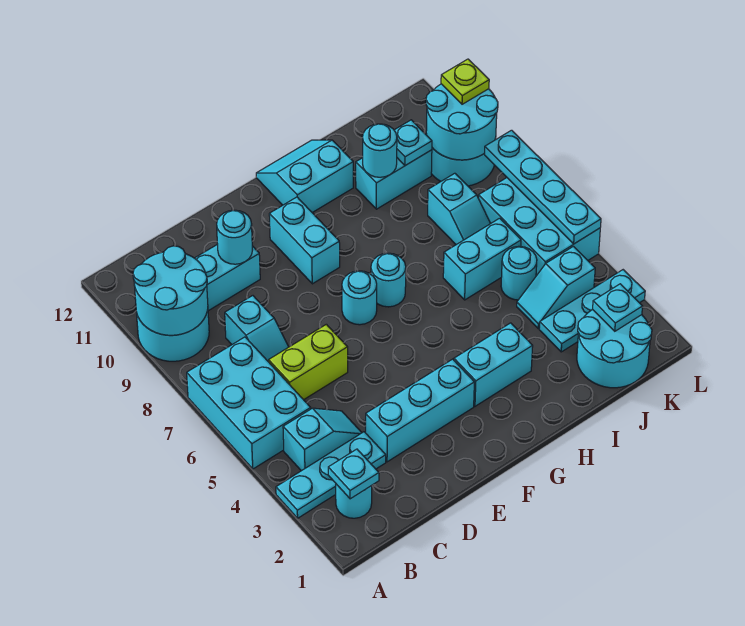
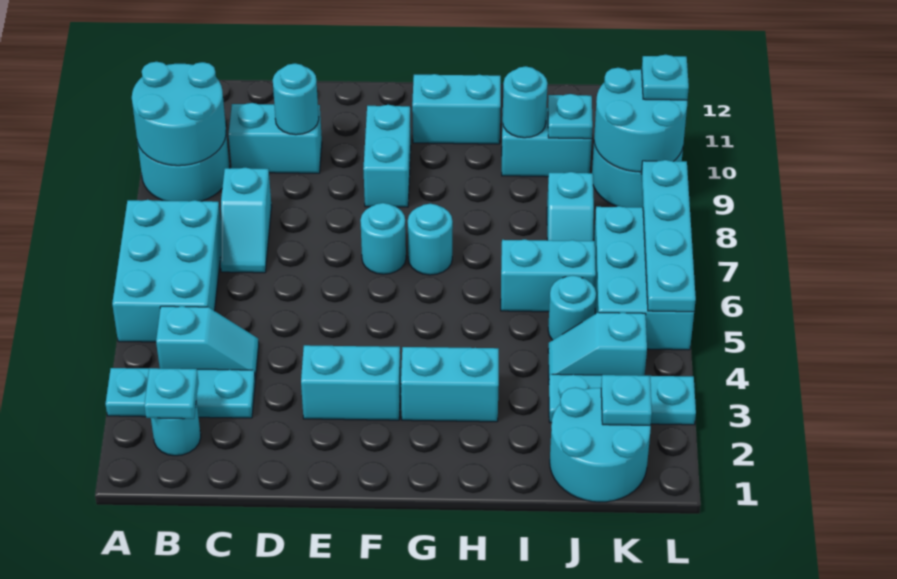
lime brick C6:D6 level 1 -> none
cyan brick D3:F3 level 1 -> cyan brick E3:F3 level 1
lime plate L10 level 3 -> cyan plate L10 level 3

